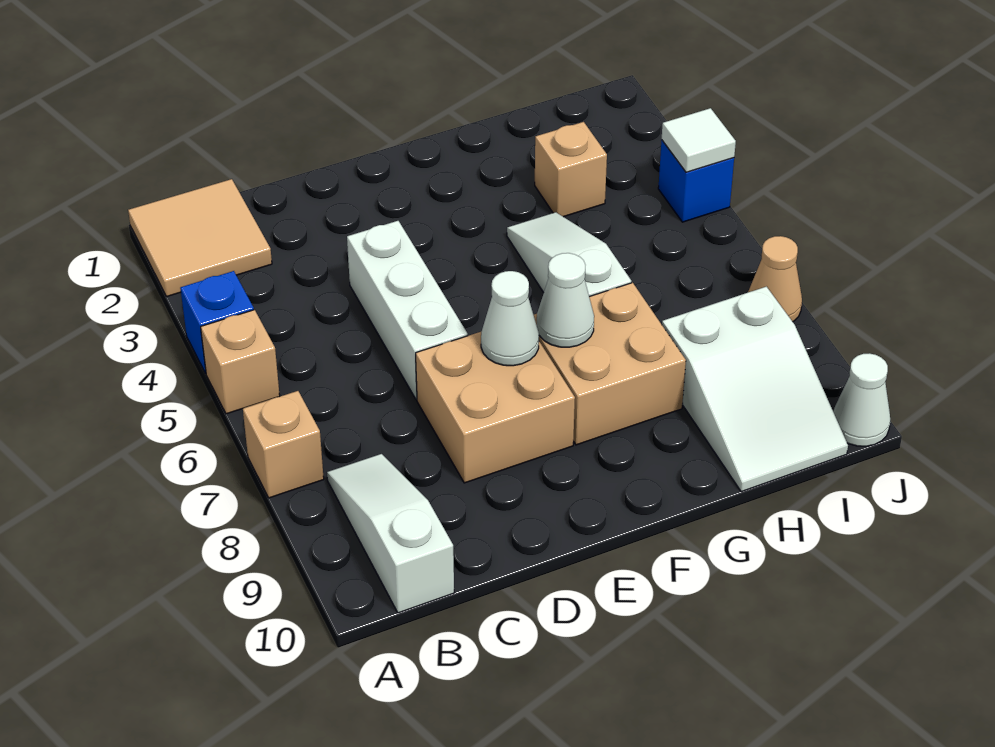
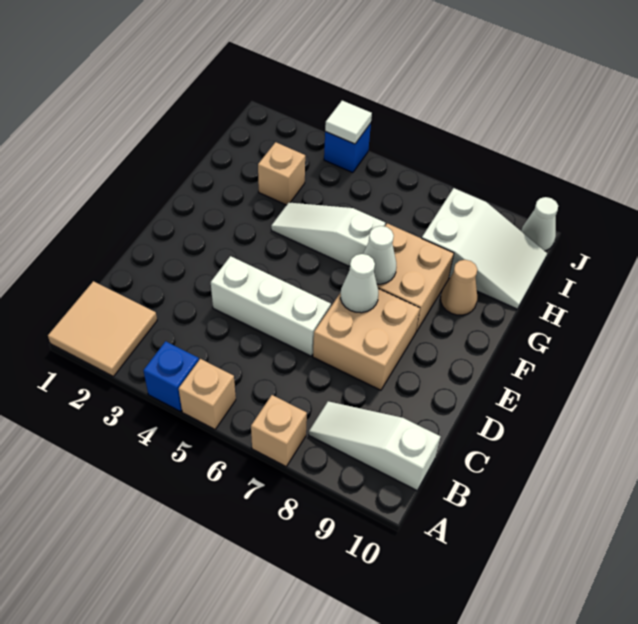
tan cone J7 level 1 -> tan cone G9 level 1

